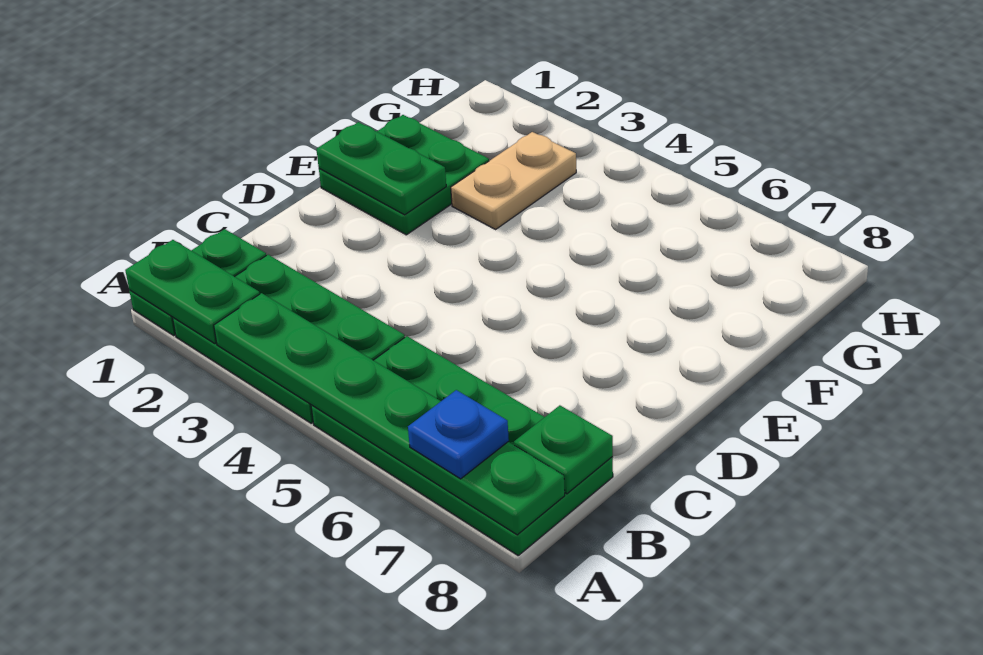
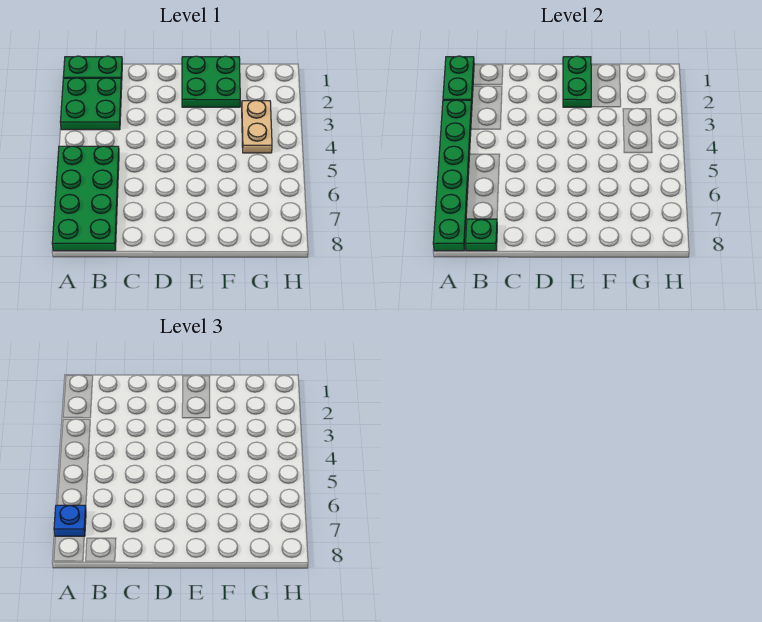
green plate A2:B4 level 1 -> green plate A2:B3 level 1
tan plate F3:G3 level 1 -> tan plate G3:G4 level 1

